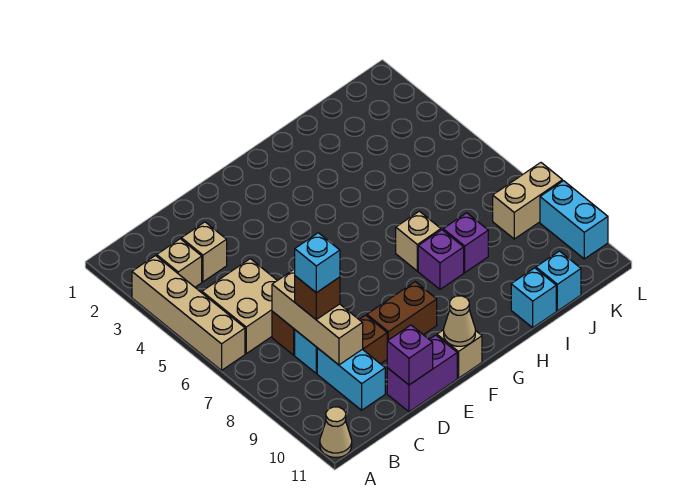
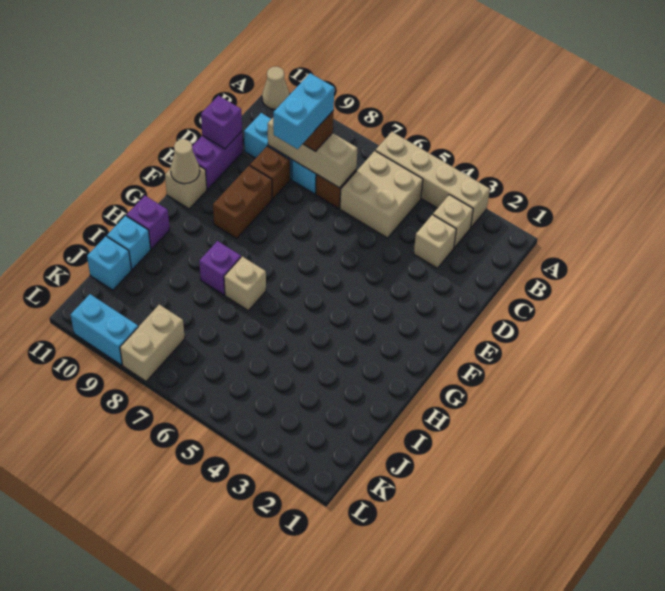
cyan brick C8 level 4 -> cyan brick C8:D8 level 4
purple brick I8 level 1 -> purple brick H11 level 1

